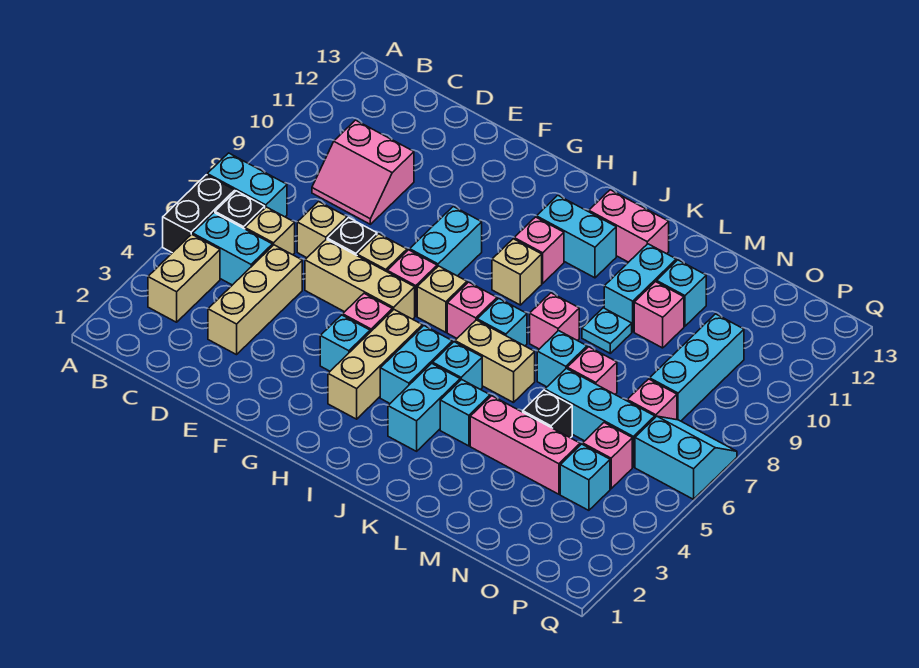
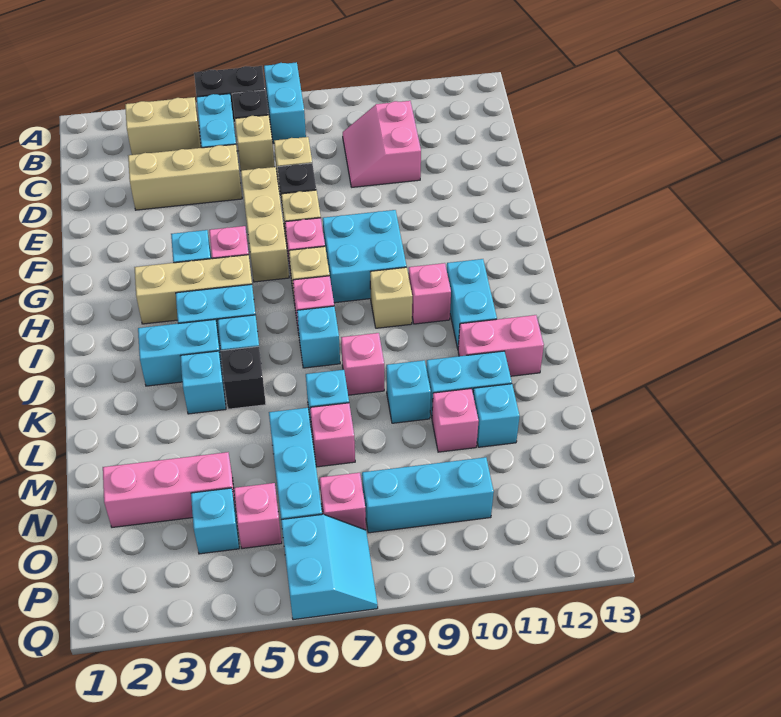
cyan brick G8:G9 level 1 -> cyan brick G8:H9 level 1
tan brick J6:K6 level 1 -> none
pink brick J12:K12 level 1 -> pink brick K11:K12 level 1
pink brick L4:N4 level 1 -> pink brick N2:N4 level 1
cyan plate L9 level 1 -> cyan brick L9 level 1
black brick M5 level 1 -> black brick K5 level 1

